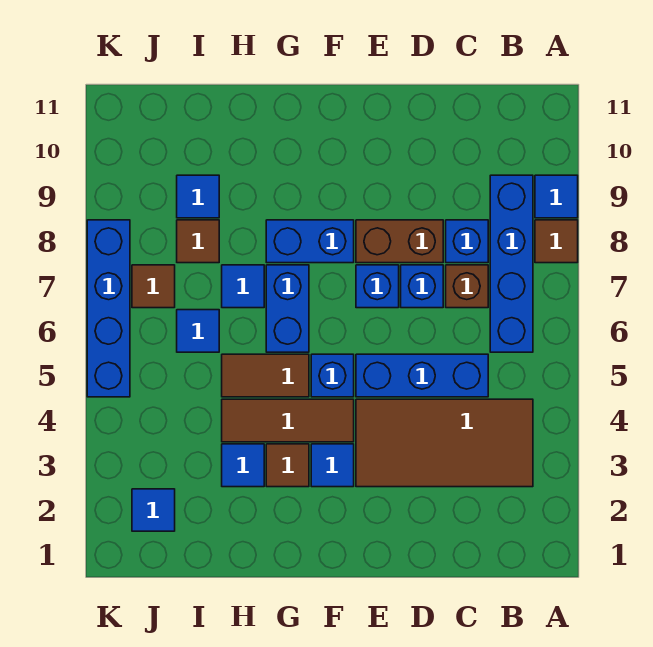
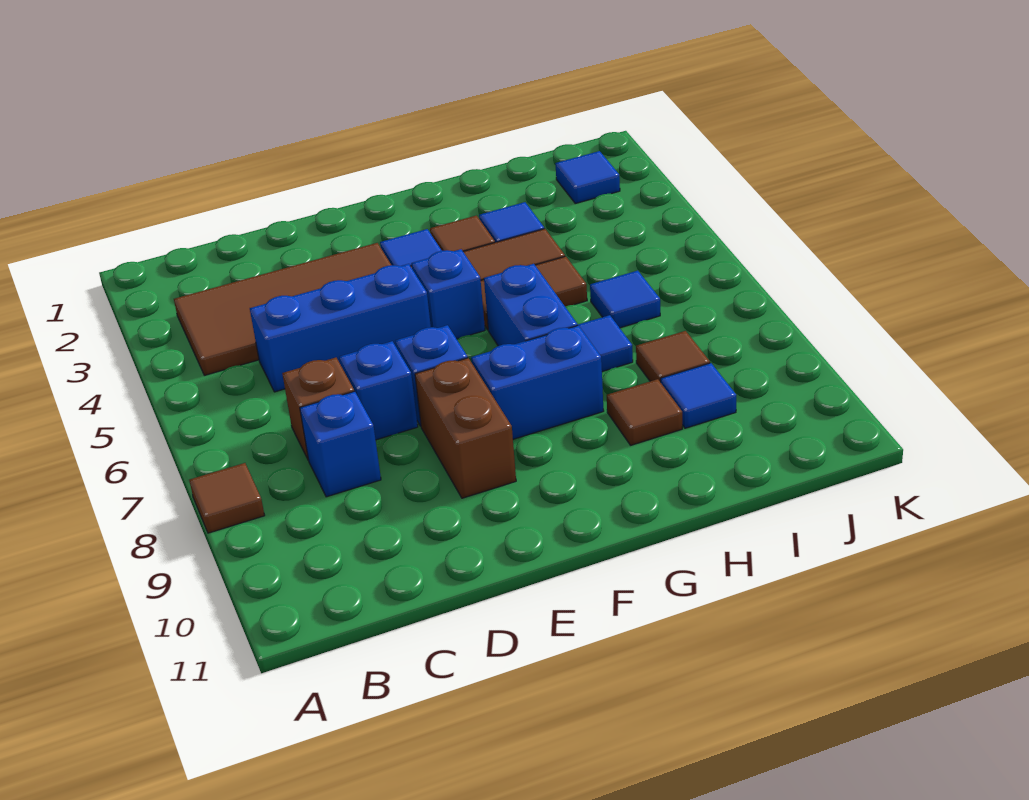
blue tile A9 level 1 -> none
blue brick B6:B9 level 1 -> none
brown brick D8:E8 level 1 -> brown brick E8:E9 level 1
brown tile J7 level 1 -> brown tile H9 level 1
blue brick K5:K8 level 1 -> none

